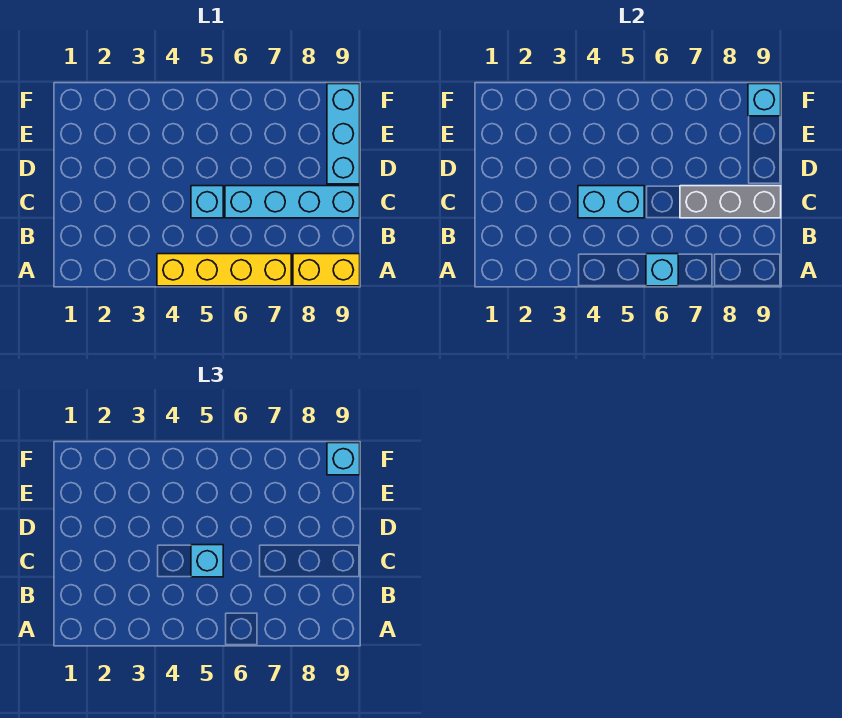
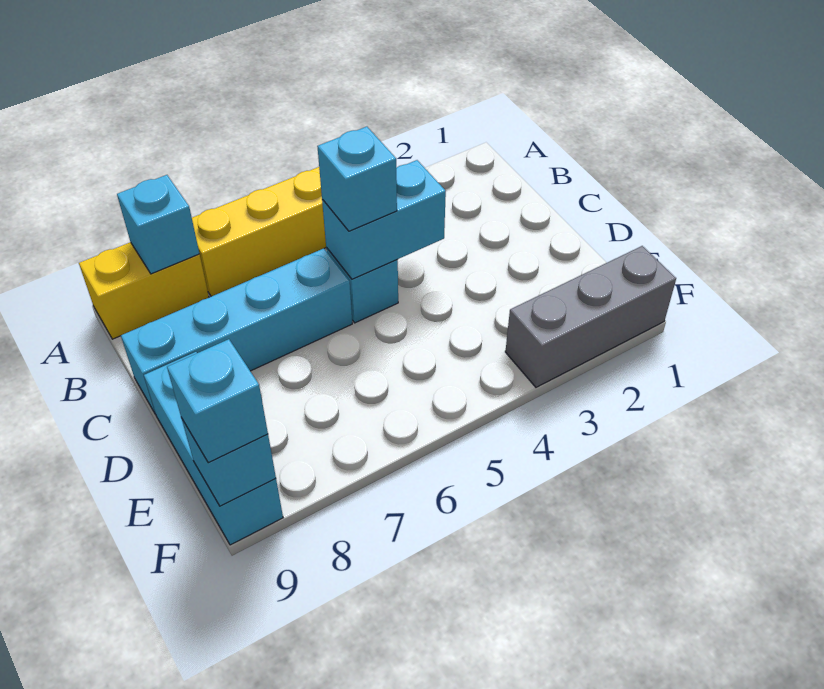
cyan brick A6 level 2 -> cyan brick A8 level 2
grey brick C7:C9 level 2 -> grey brick F1:F3 level 1

